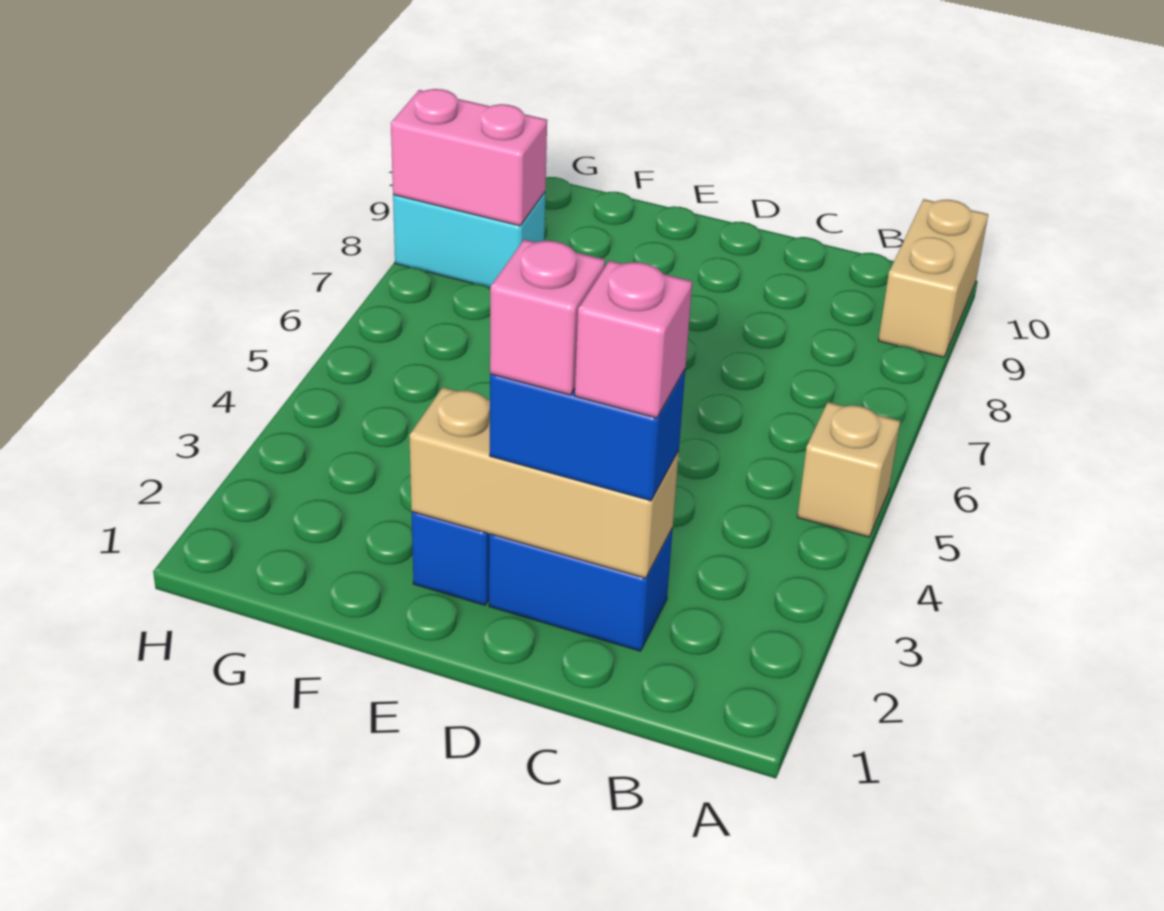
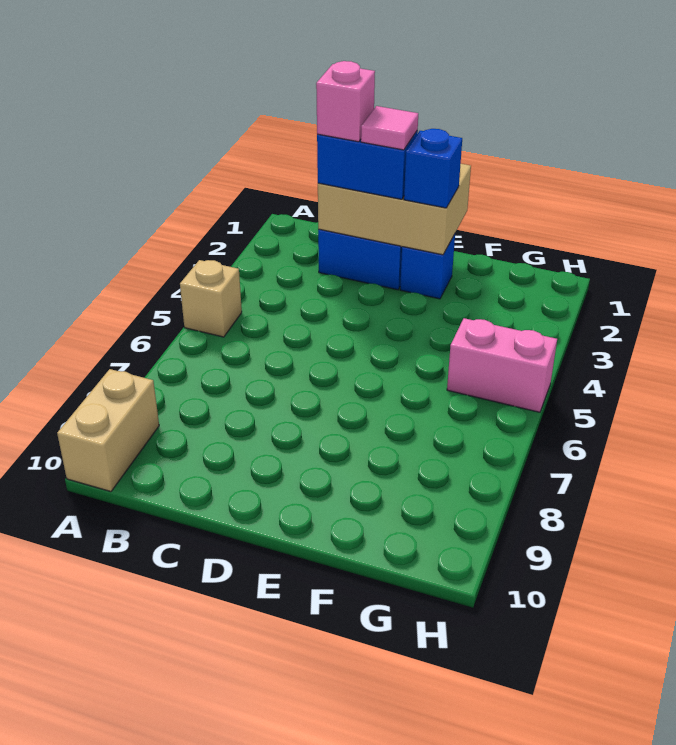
tan brick C2:E2 level 2 -> tan brick C1:E2 level 2
pink brick D2 level 4 -> pink tile D2 level 4
none -> blue brick E2 level 3
cyan brick G8:H8 level 1 -> none
pink brick G8:H8 level 2 -> pink brick G5:H5 level 1

